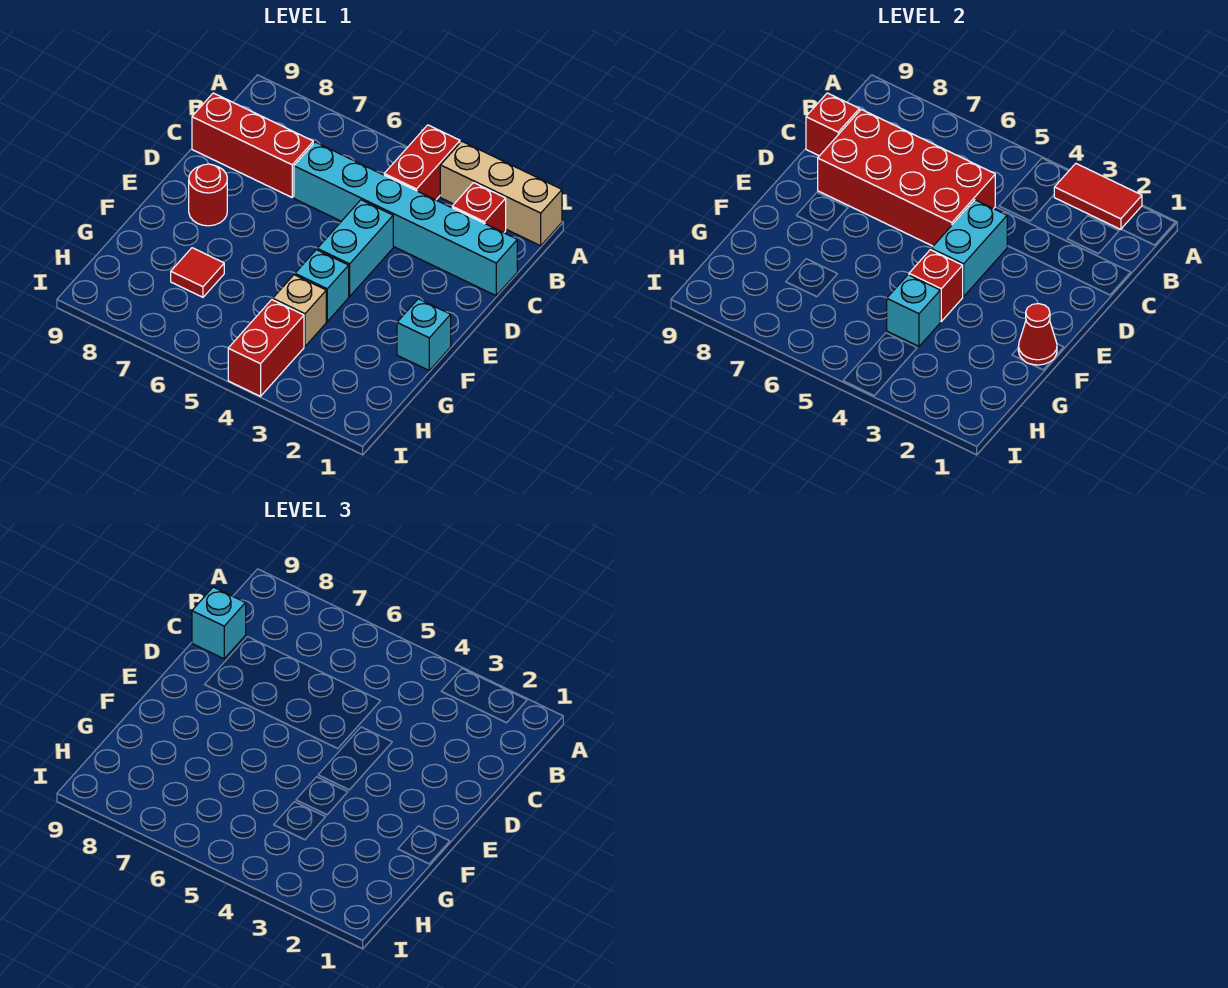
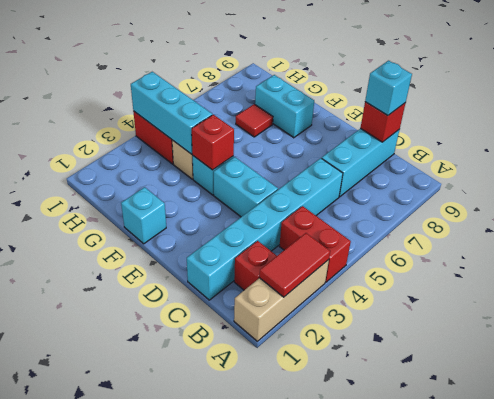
red brick C5:D8 level 2 -> none
red brick C7:C9 level 1 -> cyan brick C7:C9 level 1
cyan brick D4:E4 level 2 -> cyan brick F8:G8 level 1
red round brick E8 level 1 -> none
red cone F1 level 2 -> none
cyan brick G4 level 2 -> cyan brick G4:I4 level 2

